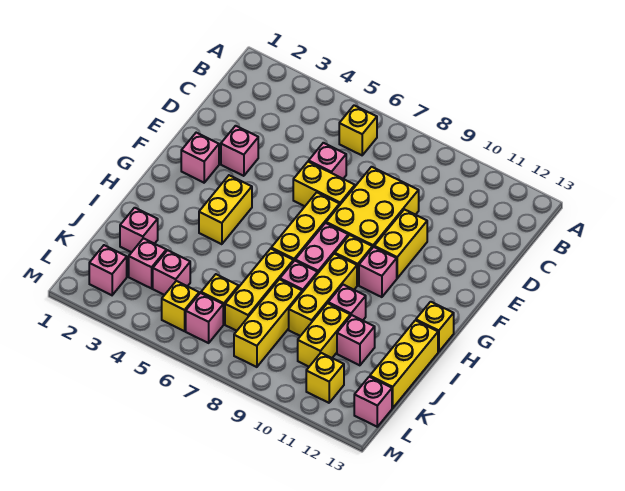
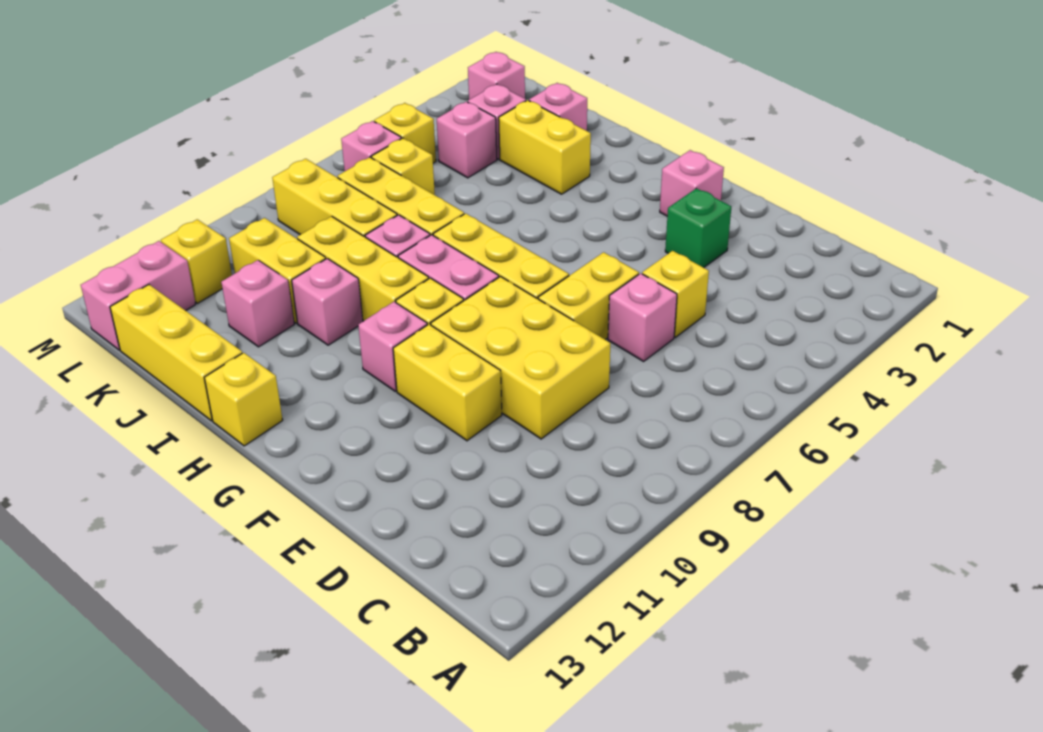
yellow brick B6 level 1 -> yellow brick D5 level 1
pink brick E3 level 1 -> green brick E3 level 1
yellow brick G4:H4 level 1 -> yellow brick I3:J3 level 1
pink brick L13 level 1 -> pink brick L12:L13 level 1

